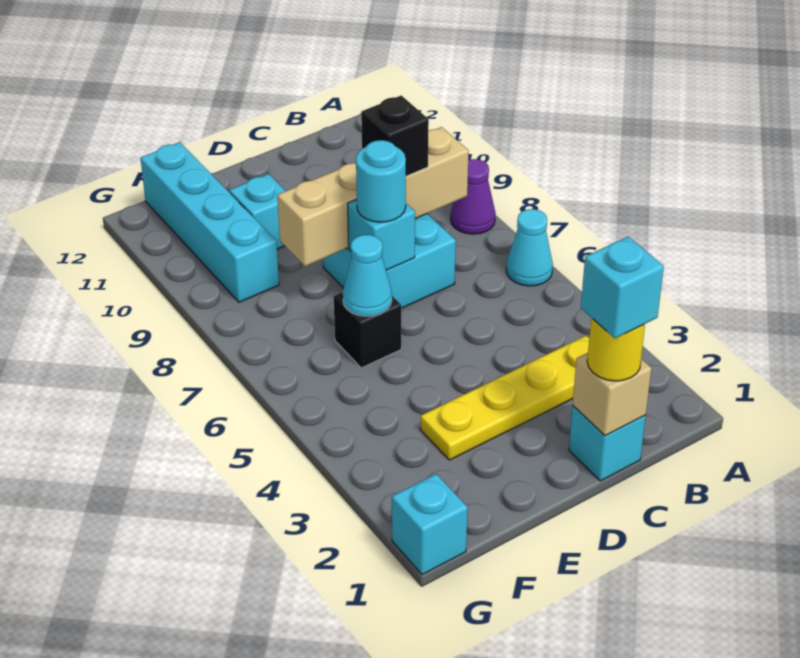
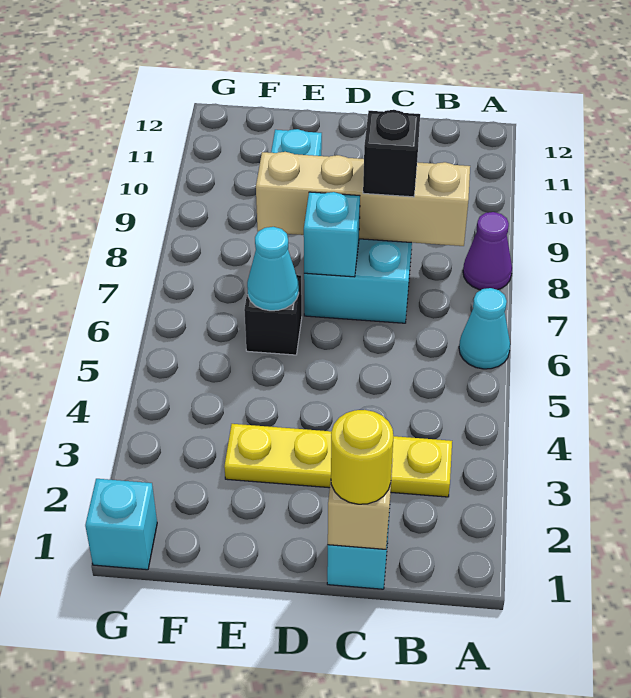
cyan brick C1 level 4 -> none
cyan round brick D7 level 3 -> none
cyan brick F9:F12 level 1 -> none

